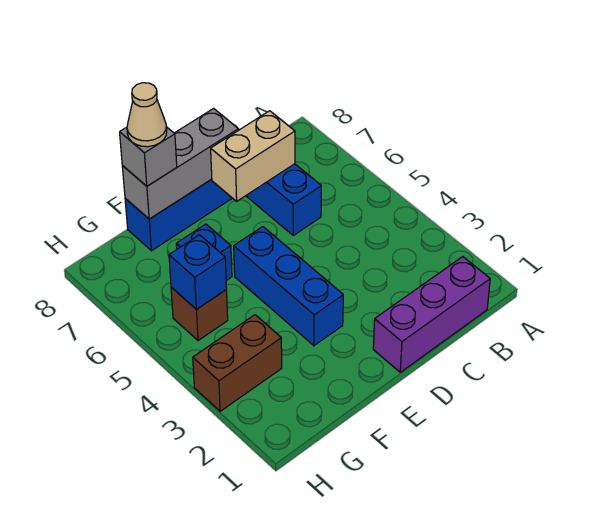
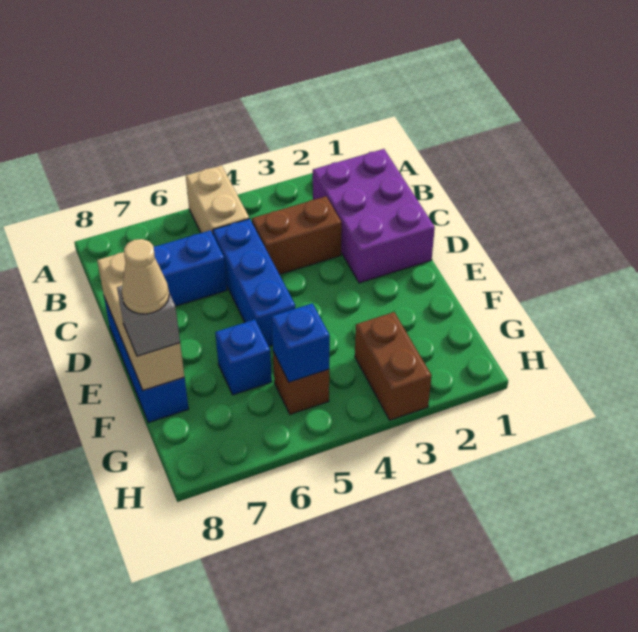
purple brick B1:D1 level 1 -> purple brick B1:D2 level 1
none -> brown brick C3:C4 level 1
tan brick C7:D7 level 2 -> tan brick A5:B5 level 1
grey brick D8:F8 level 2 -> tan brick D8:F8 level 2
blue brick E3:E5 level 1 -> blue brick C5:E5 level 1

